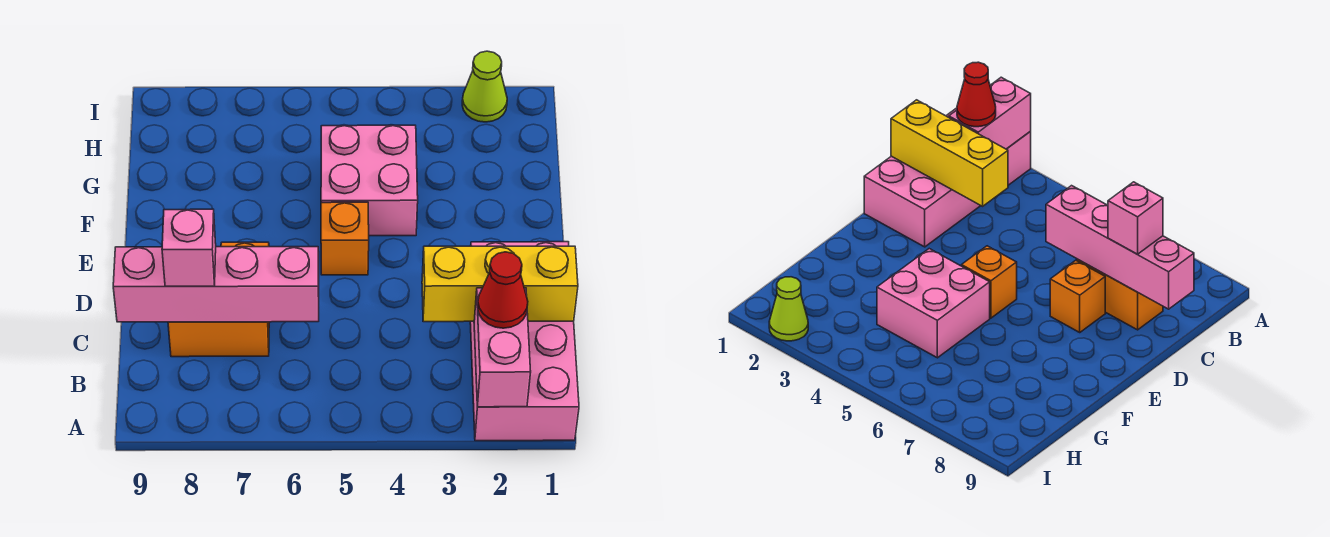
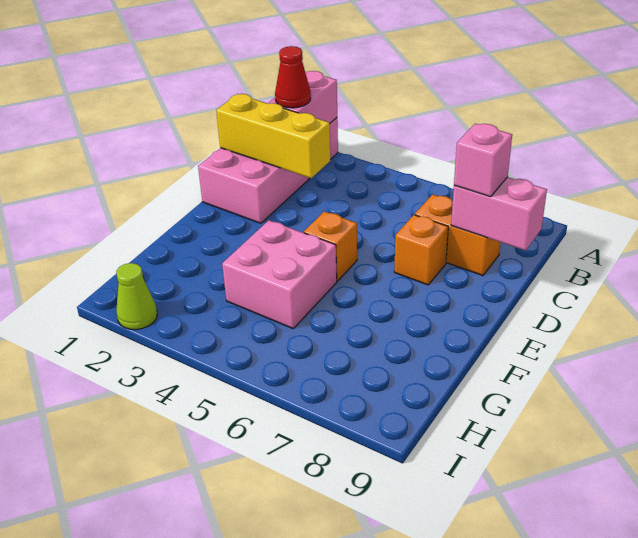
pink brick C6:C9 level 2 -> pink brick C8:C9 level 2

